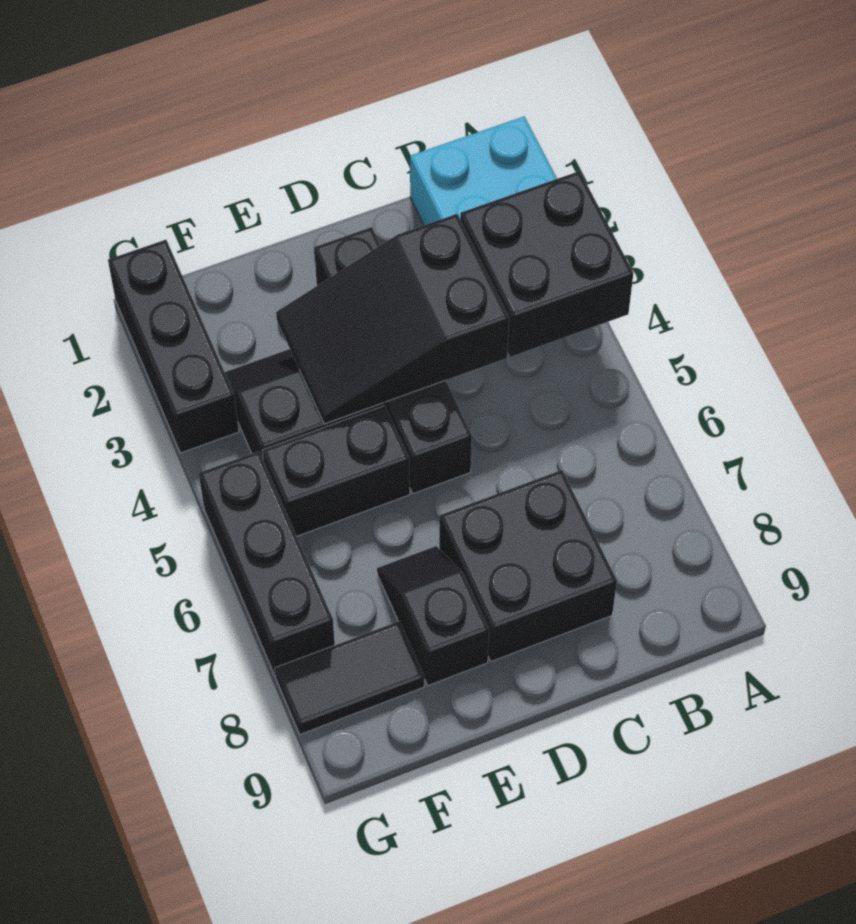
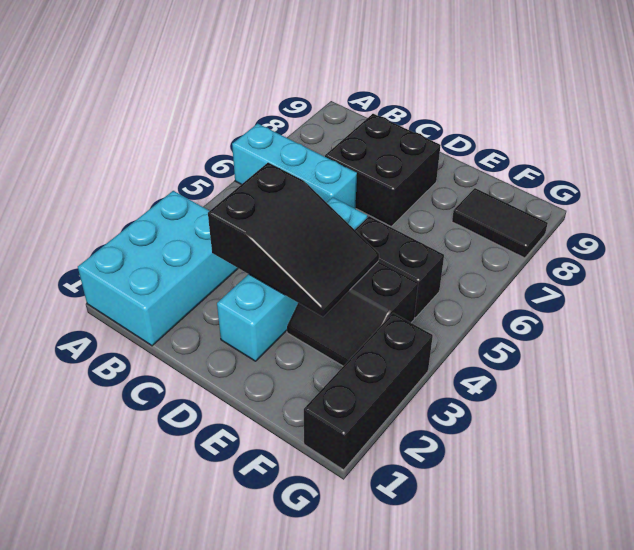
black brick A3:B4 level 2 -> none
none -> cyan brick A6:C6 level 1
black brick D2:D5 level 1 -> cyan brick D2:D5 level 1
black slope E7:E8 level 1 top 8 -> none
black brick G5:G7 level 1 -> none

